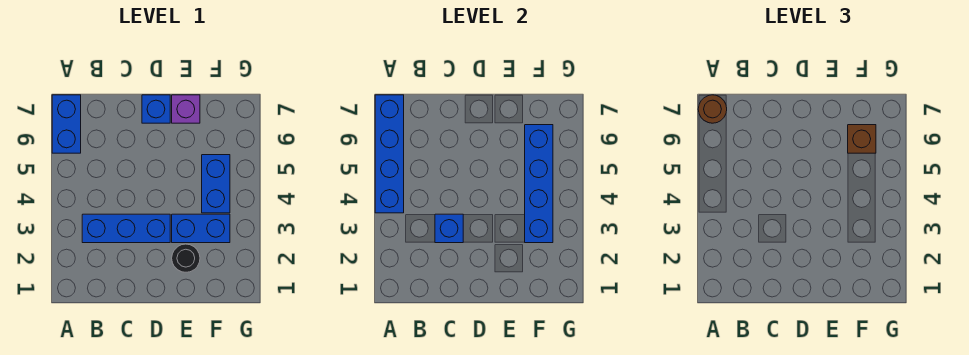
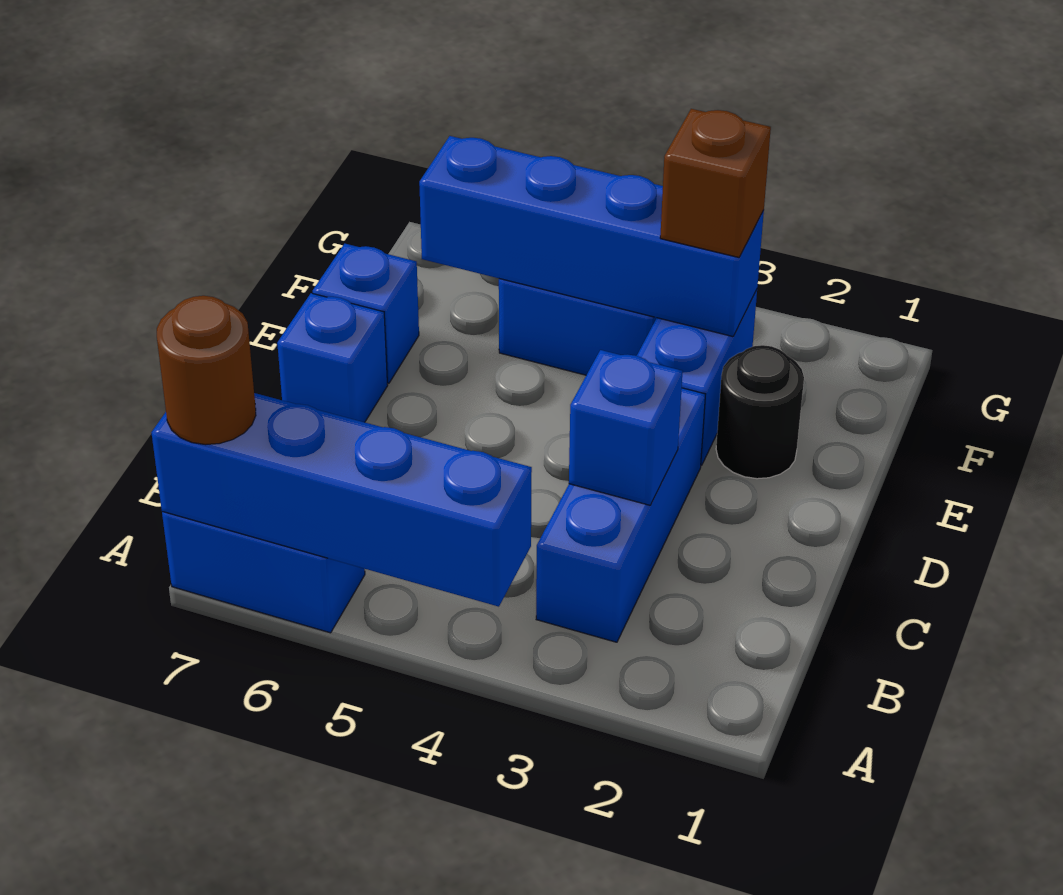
purple brick E7 level 1 -> blue brick E7 level 1
brown brick F6 level 3 -> brown brick F3 level 3

